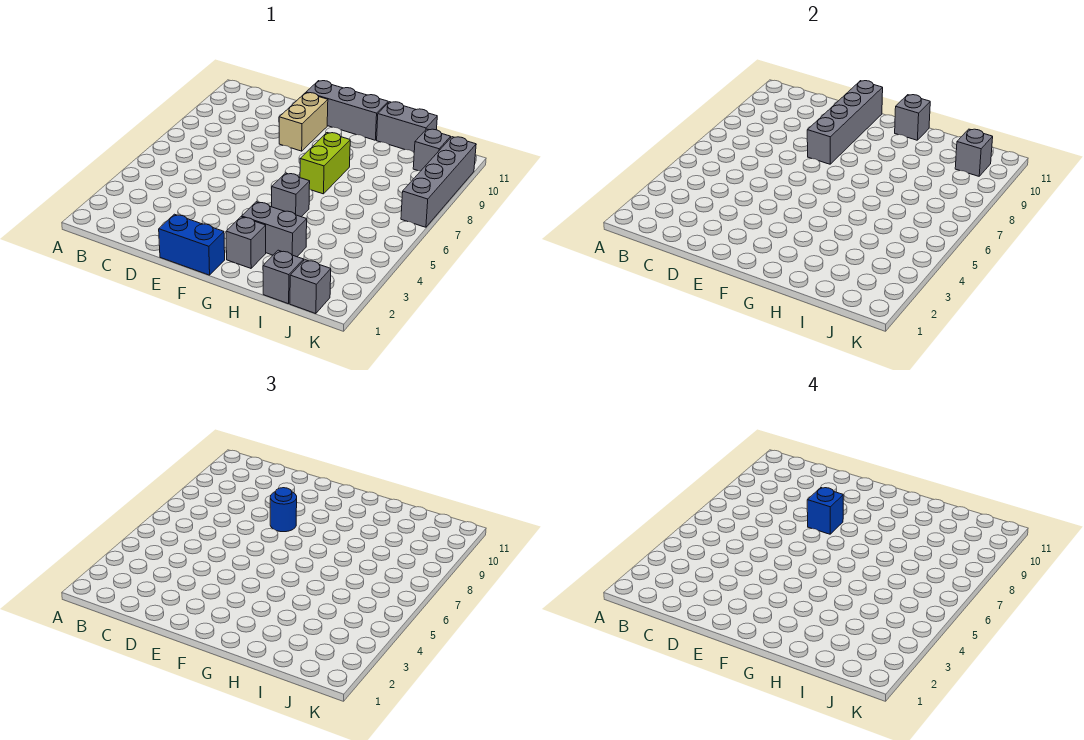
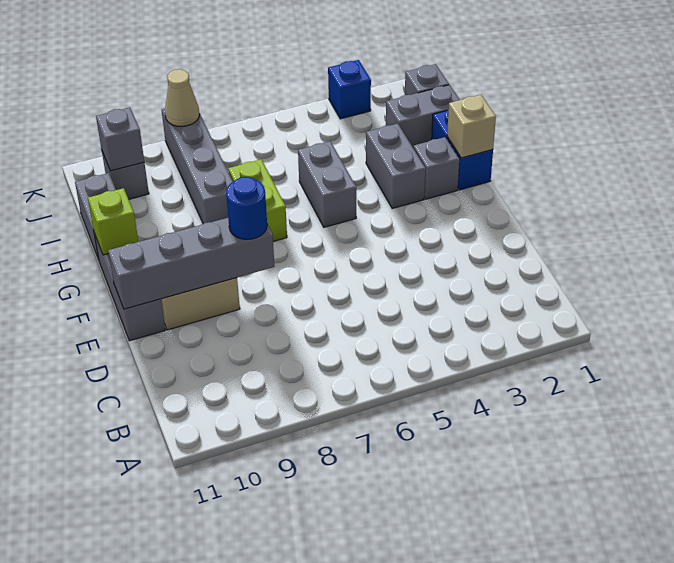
blue brick E1:F1 level 1 -> blue brick G1:H1 level 1
blue brick E8 level 4 -> blue brick K3 level 1
none -> tan brick G1 level 2
grey brick G5 level 1 -> grey brick G5:H5 level 1
lime brick G7:G8 level 1 -> lime brick G7:H7 level 1
grey brick G11 level 2 -> lime brick G11 level 2
grey brick I1 level 1 -> grey brick I1:I2 level 1
grey brick K7:K10 level 1 -> grey brick H8:K8 level 1
none -> tan cone K8 level 2

